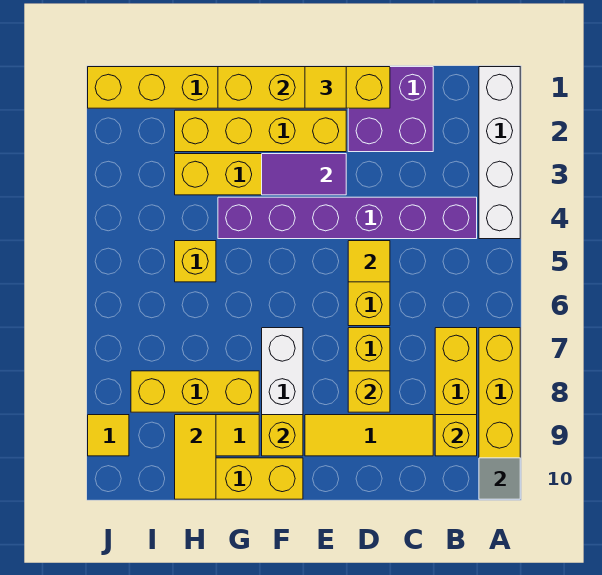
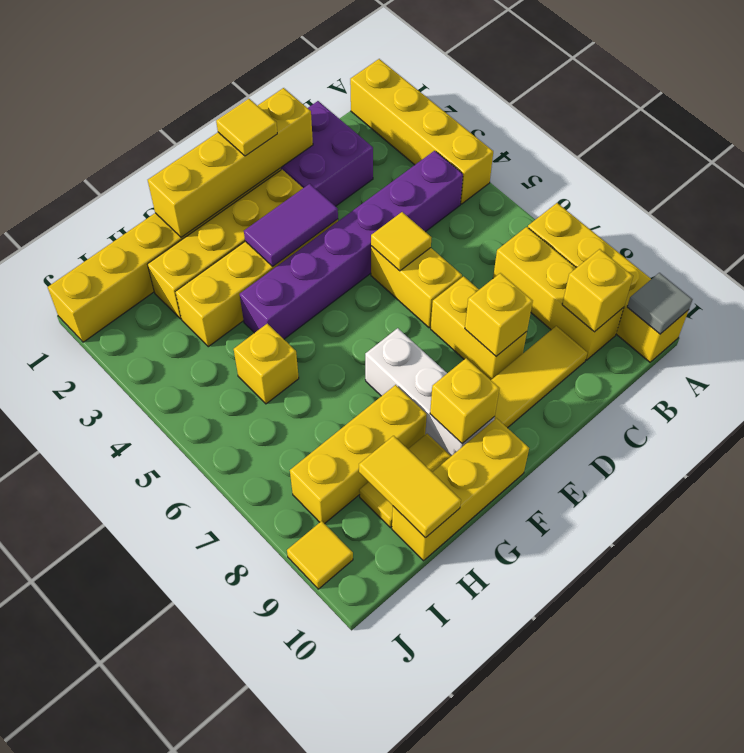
white brick A1:A4 level 1 -> yellow brick A1:A4 level 1

